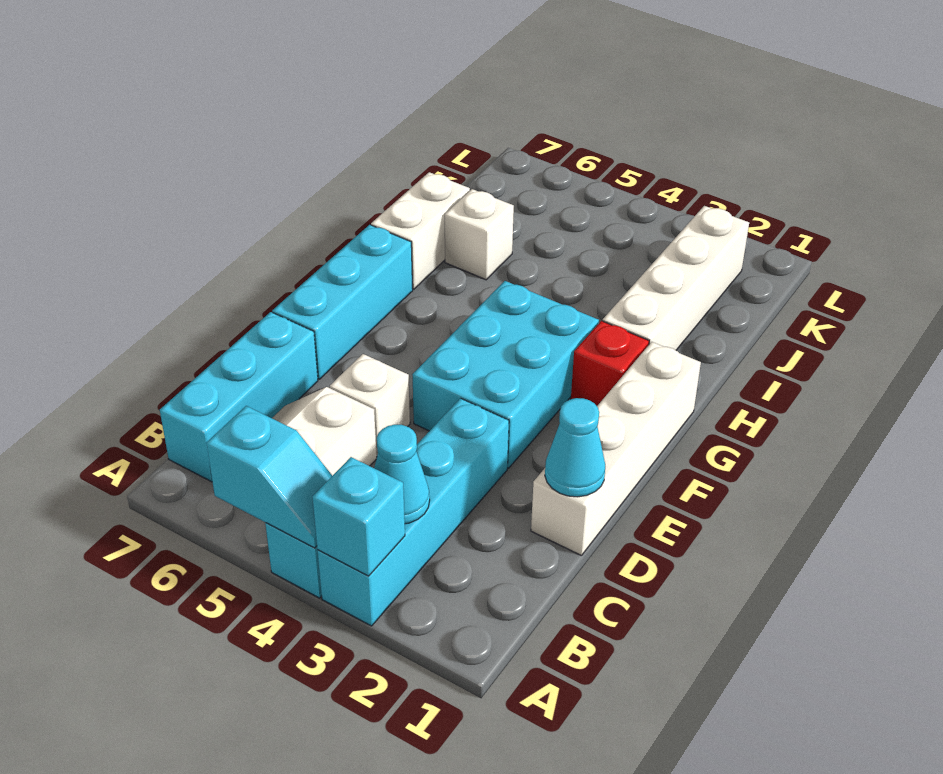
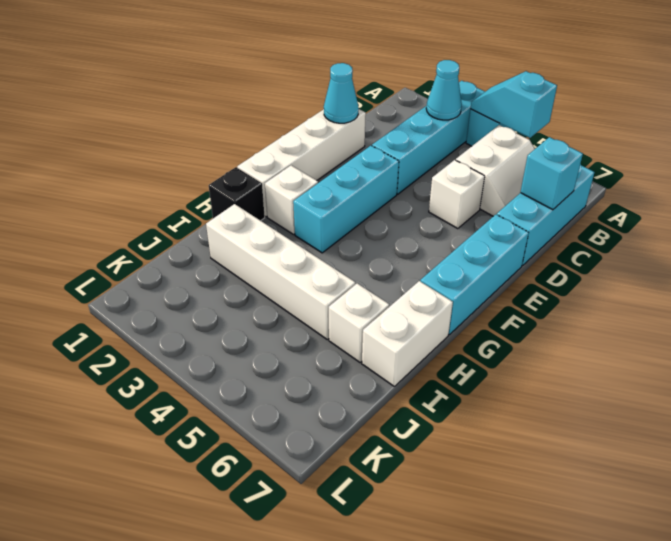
cyan brick A3 level 2 -> cyan brick C7 level 2
cyan brick E3:G4 level 1 -> cyan brick E3:G3 level 1
red brick G2 level 1 -> white brick G2 level 1
none -> black brick H1 level 1
white brick H2:K2 level 1 -> white brick I2:I5 level 1

